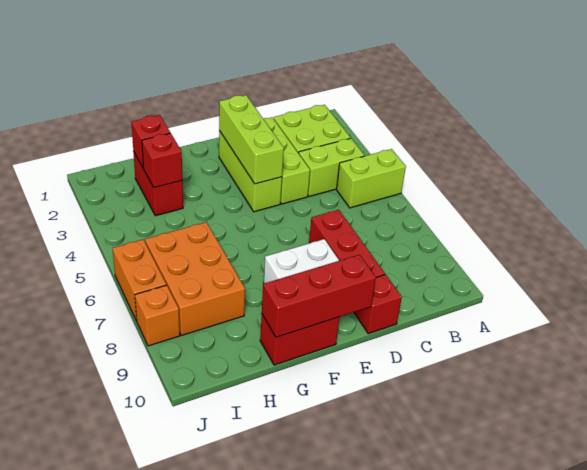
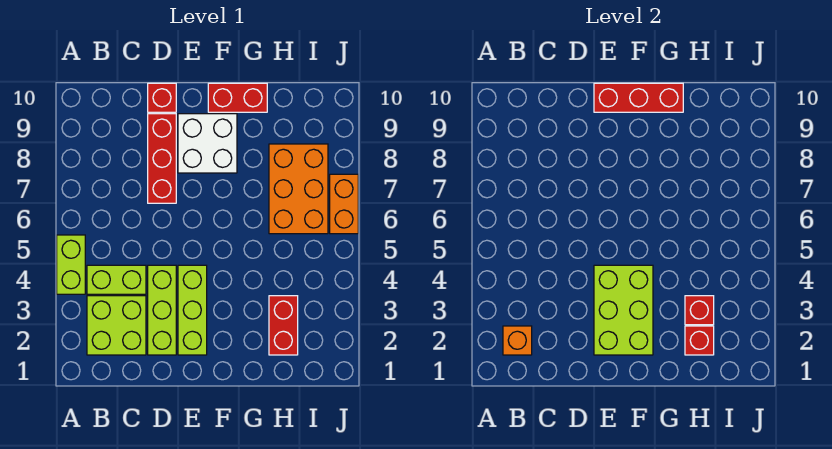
lime brick A5:B5 level 1 -> lime brick A4:A5 level 1
lime brick E2:E4 level 2 -> lime brick E2:F4 level 2
orange brick J8 level 1 -> orange brick B2 level 2

